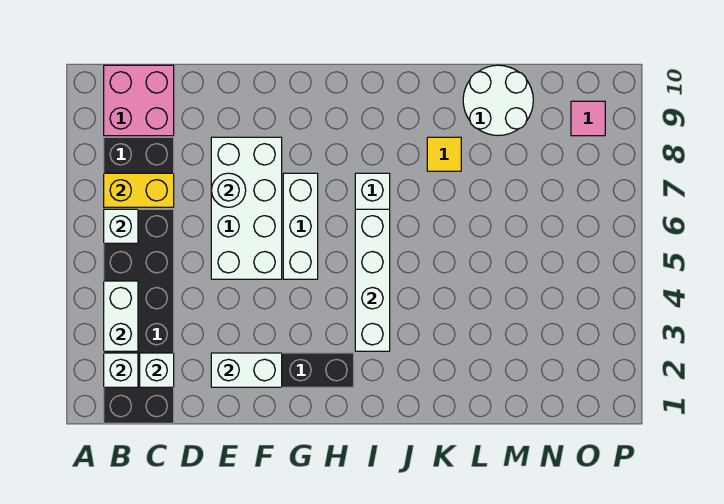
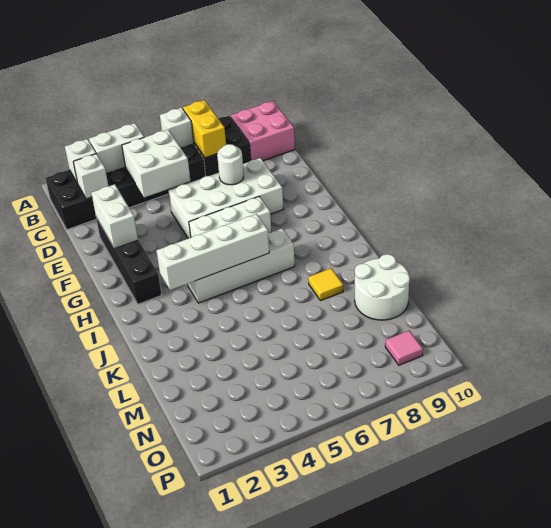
none -> white brick C4:D5 level 2

